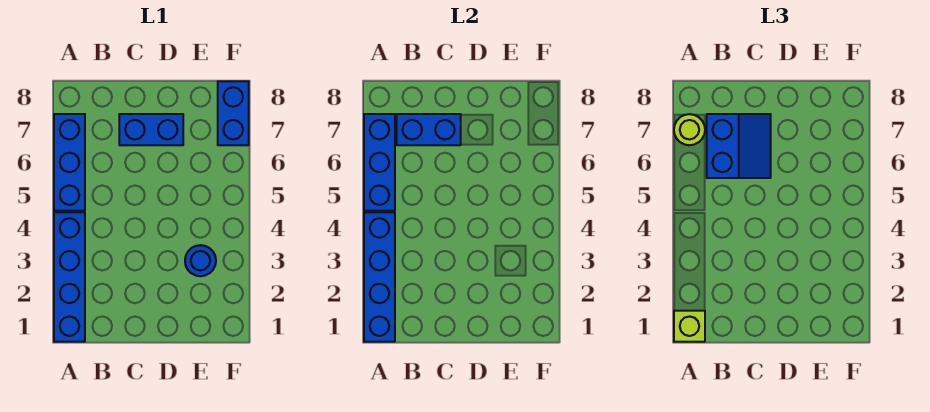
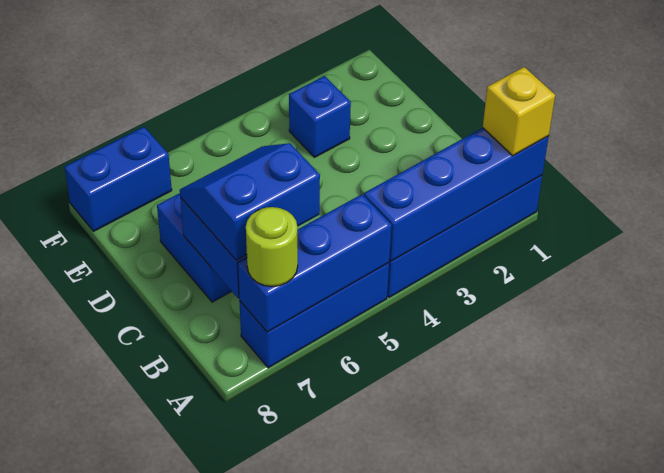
lime brick A1 level 3 -> yellow brick A1 level 3
blue round brick E3 level 1 -> blue brick E3 level 1

